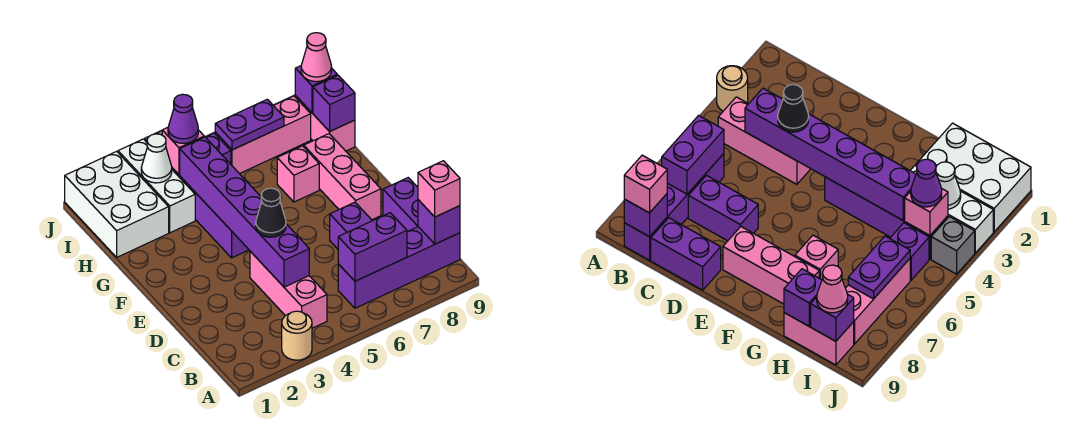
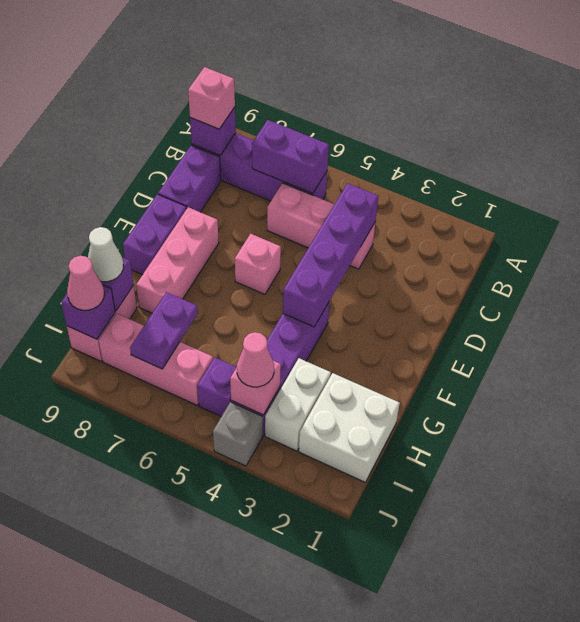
tan round brick A3 level 1 -> none
pink brick B4:D4 level 1 -> pink brick C4:C6 level 1
purple brick C4:H4 level 2 -> purple brick C4:F4 level 2
purple brick C7:D7 level 1 -> purple brick E9:F9 level 1
black cone D4 level 3 -> none
pink brick G7 level 1 -> pink brick E6 level 1
white brick H1:J2 level 1 -> white brick H1:I2 level 1
white brick H3:J3 level 1 -> white brick H3:I3 level 1
white cone I3 level 2 -> white cone H9 level 3
purple cone I4 level 3 -> pink cone I4 level 3
purple plate I6:I7 level 2 -> purple plate H7:I7 level 2

